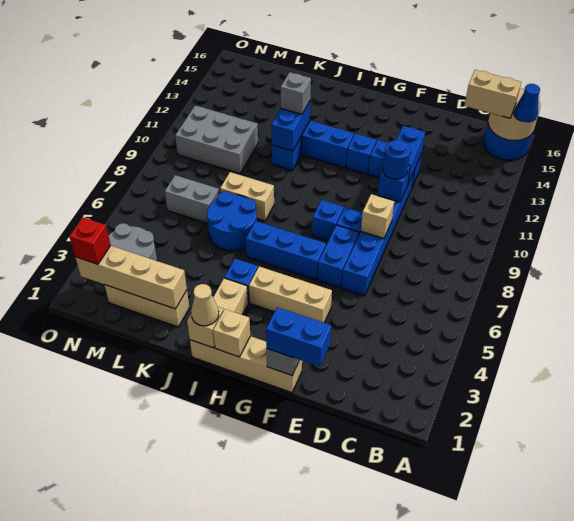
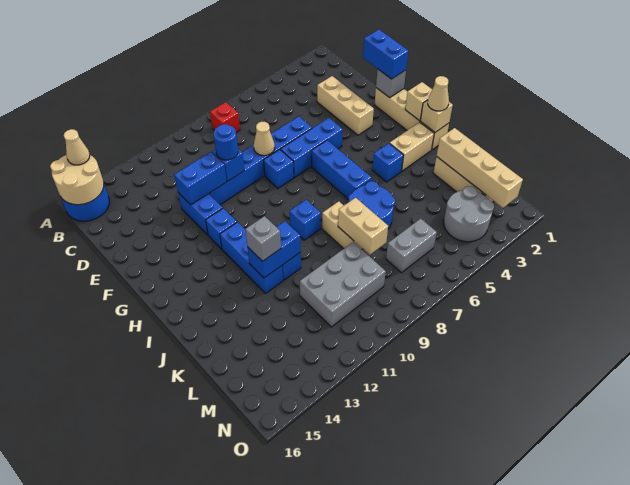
blue cone A15 level 3 -> tan cone A15 level 3
tan brick B15:C15 level 3 -> tan brick K8:L8 level 2
tan brick E8 level 2 -> tan cone E8 level 2
tan brick F4:H4 level 1 -> tan brick D3:F3 level 1
blue brick F6:F7 level 1 -> blue brick F5:F7 level 1
blue brick G8 level 1 -> blue brick I9 level 1
grey brick L7:M7 level 1 -> grey brick M6:M7 level 1
grey brick L10:N11 level 1 -> grey brick L9:M11 level 1
red brick N2 level 3 -> red brick B8 level 1

